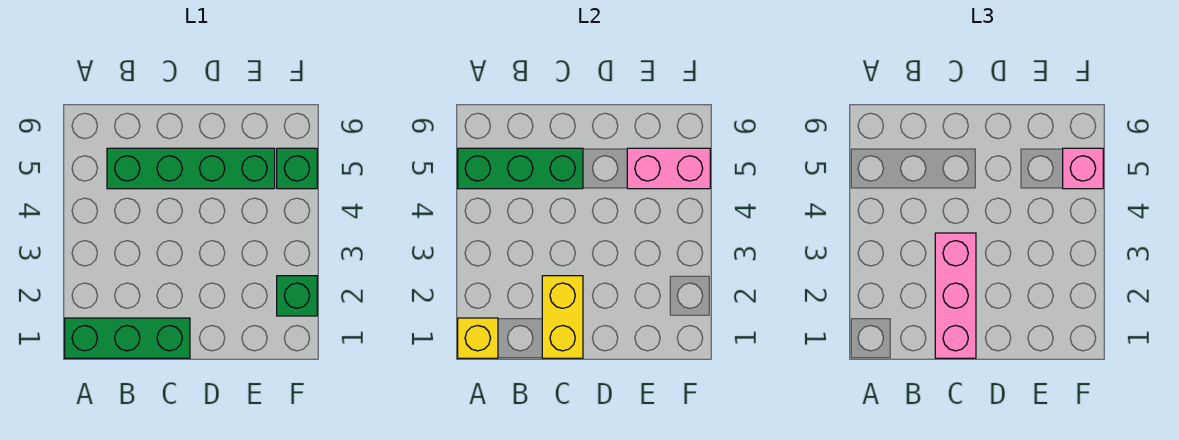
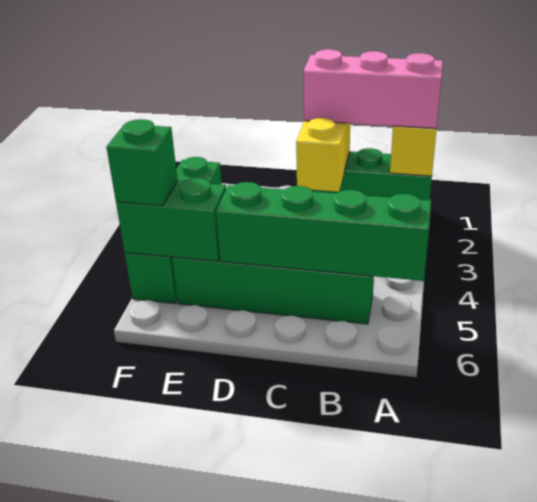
green brick A5:C5 level 2 -> green brick A5:D5 level 2
pink brick C1:C3 level 3 -> pink brick A1:C1 level 3
pink brick E5:F5 level 2 -> green brick E5:F5 level 2
pink brick F5 level 3 -> green brick F5 level 3

